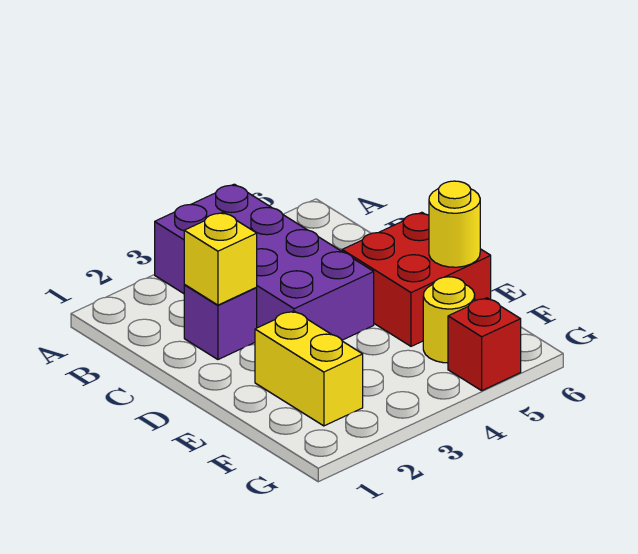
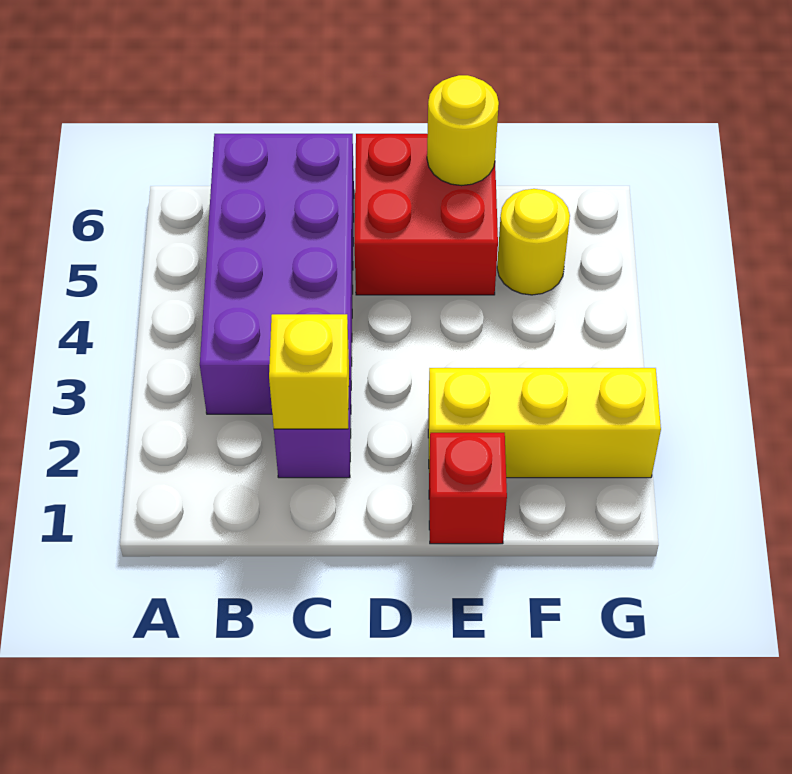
purple brick A3:D4 level 1 -> purple brick B3:C6 level 1
yellow brick E2:F2 level 1 -> yellow brick E2:G2 level 1
red brick G5 level 1 -> red brick E1 level 1

